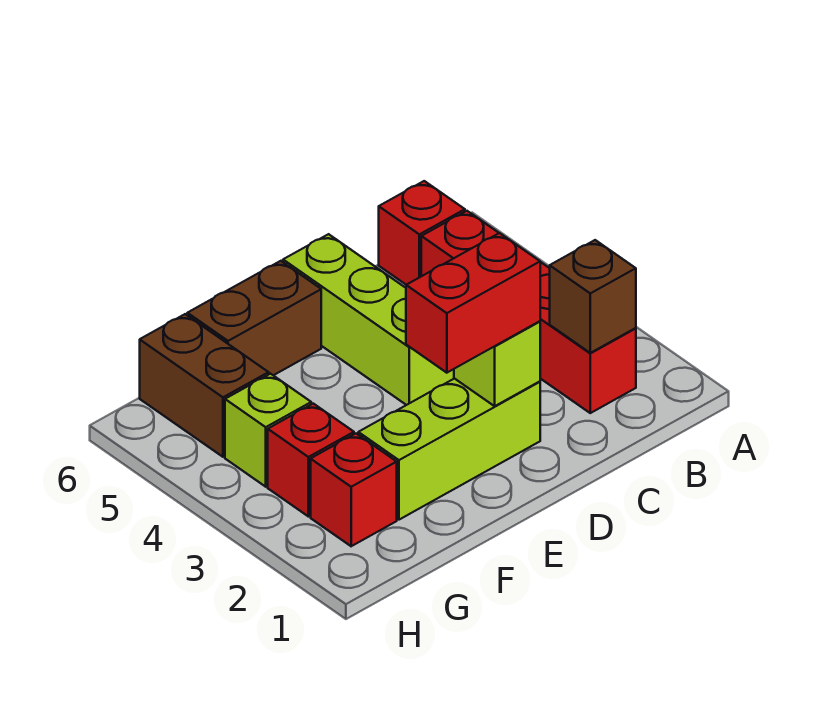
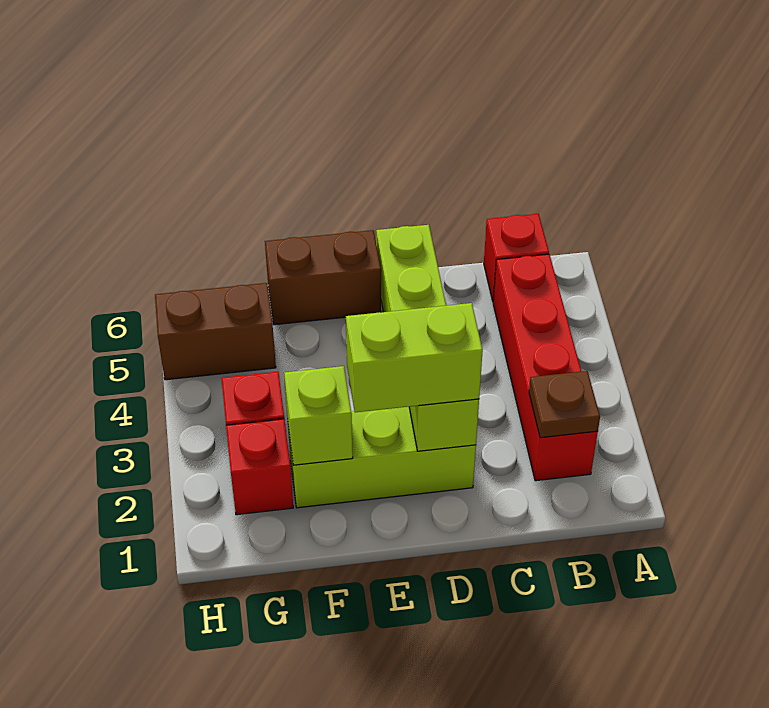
brown brick B2 level 2 -> brown plate B2 level 2
red brick D2:E2 level 3 -> lime brick D2:E2 level 3
lime brick G4 level 1 -> lime brick F2 level 2
brown brick G5:G6 level 1 -> brown brick G5:H5 level 1

